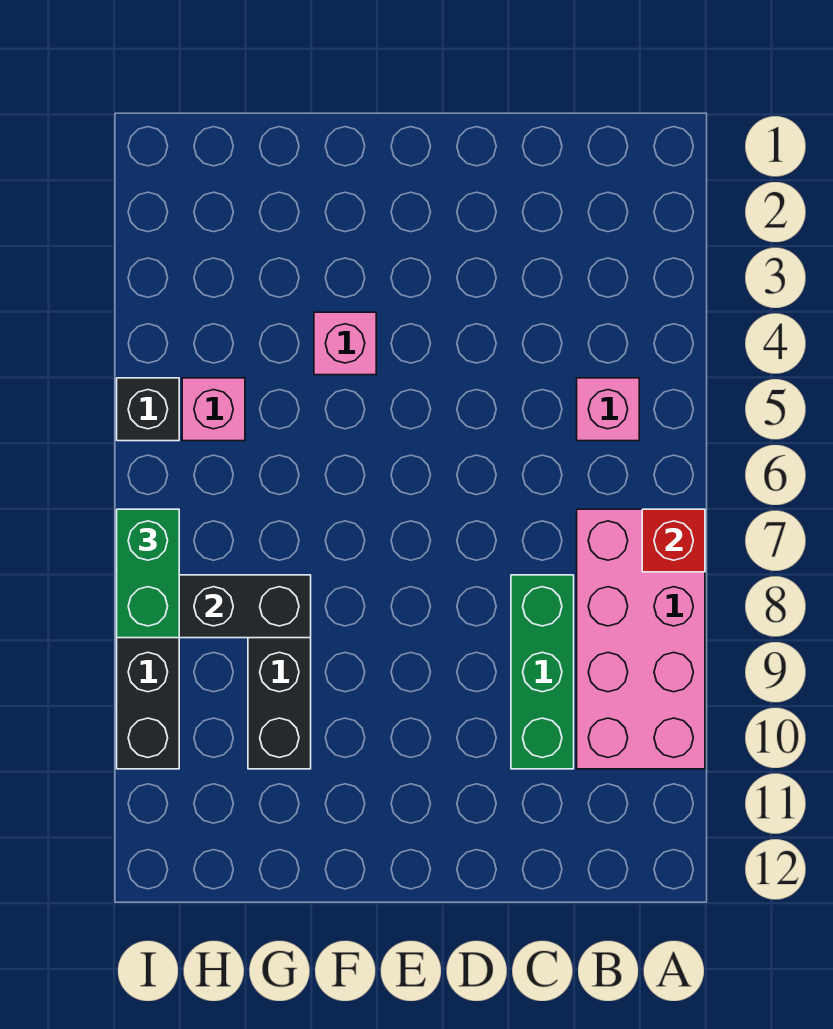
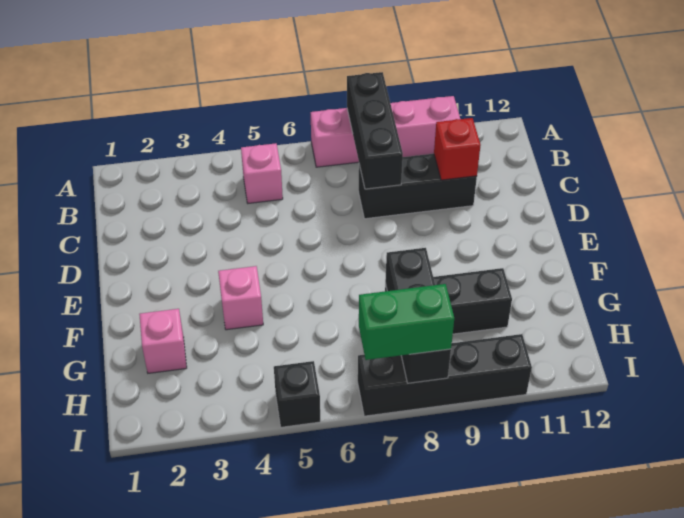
pink brick A7:B10 level 1 -> pink brick A7:A10 level 1
red brick A7 level 2 -> red brick C10 level 2
none -> black brick A8:C8 level 2
green brick C8:C10 level 1 -> black brick C8:C10 level 1
pink brick H5 level 1 -> pink brick G2 level 1

